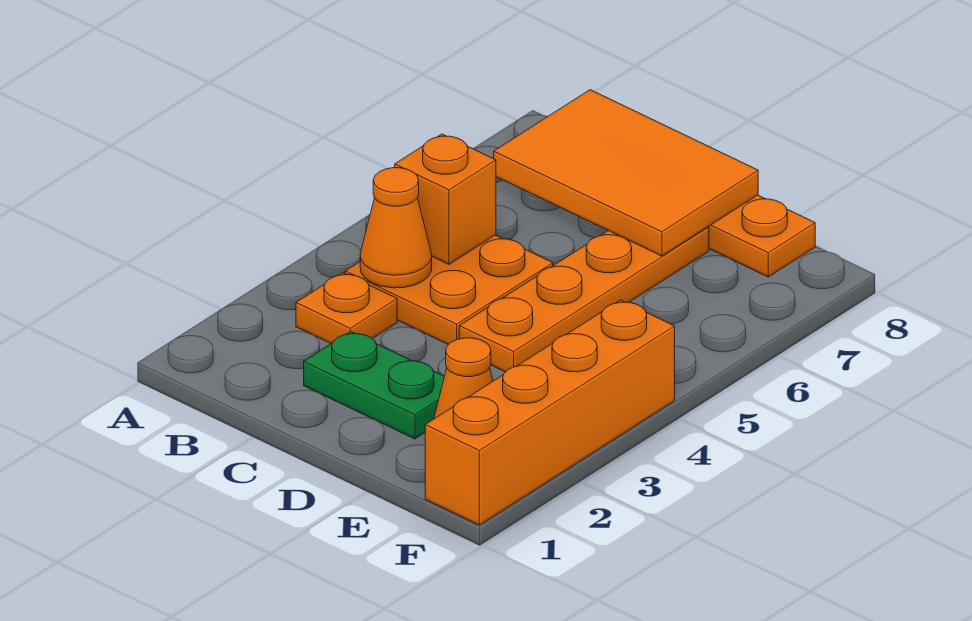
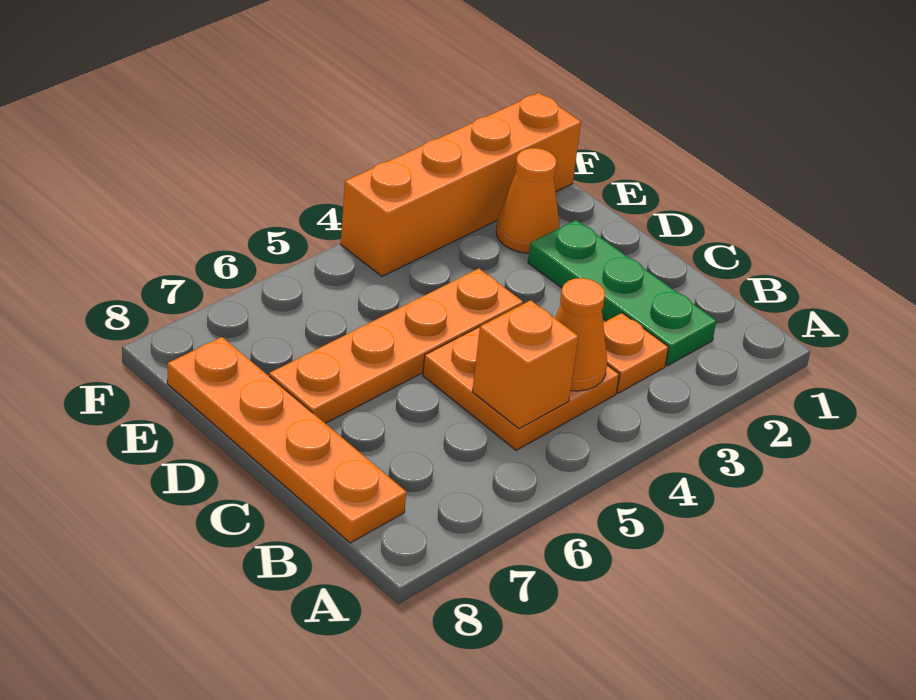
orange tile B7:D8 level 2 -> none
green plate C2:D2 level 1 -> green plate B2:D2 level 1

